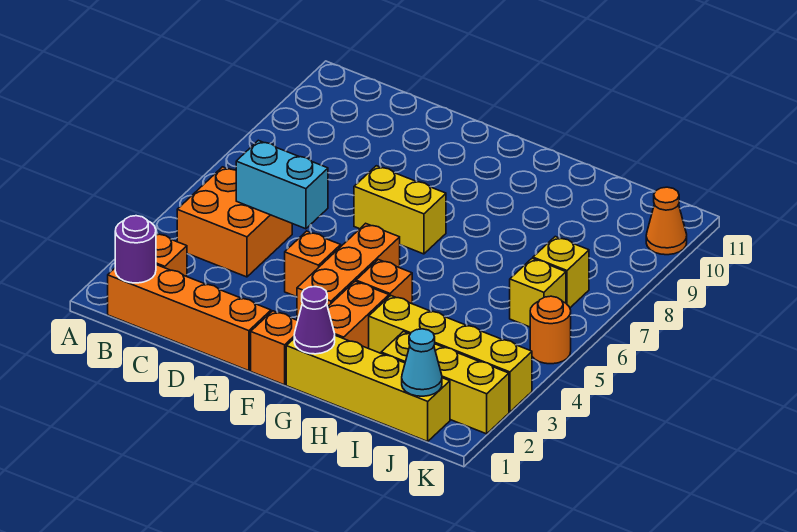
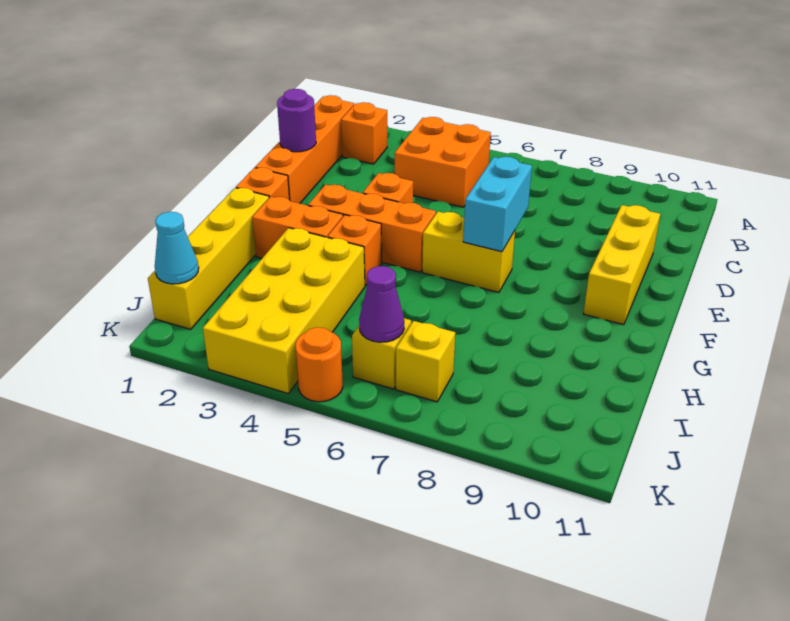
purple round brick B1 level 2 -> purple round brick D1 level 2
cyan brick C5:D5 level 2 -> cyan brick E7:F7 level 2
yellow brick E7:F7 level 1 -> yellow brick F6:F7 level 1
purple cone G1 level 2 -> purple cone J6 level 2
yellow brick H3:K3 level 1 -> yellow brick H3:K4 level 1
yellow brick I2:K2 level 1 -> yellow brick D10:F10 level 1
orange cone K10 level 1 -> none

